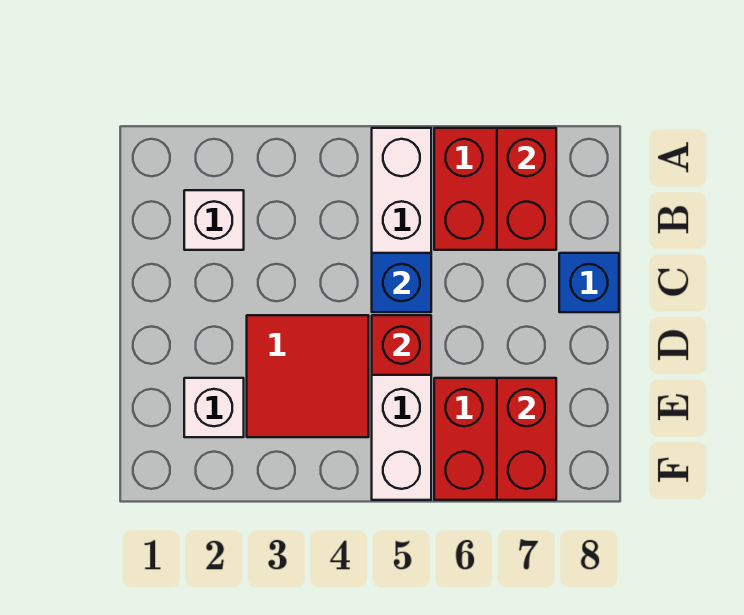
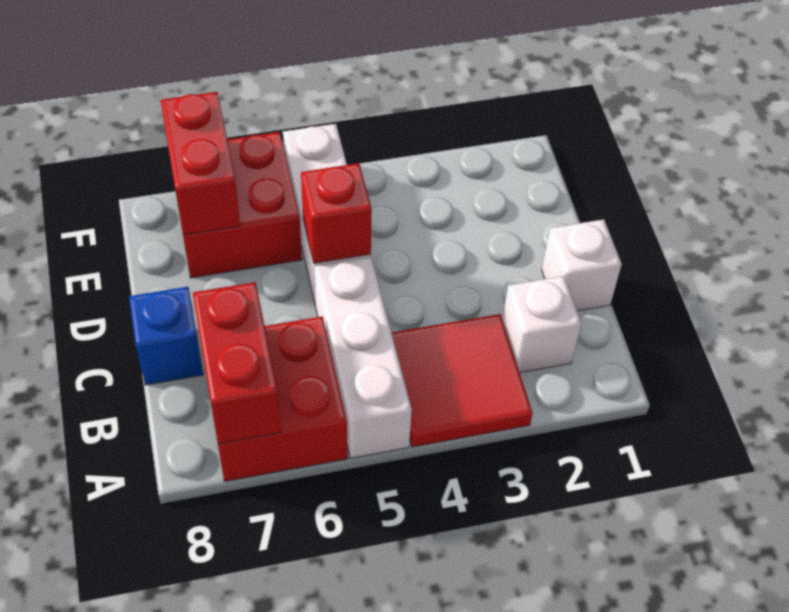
blue brick C5 level 2 -> none
red tile D3:E4 level 1 -> red tile A3:B4 level 1
white brick E2 level 1 -> white brick C1 level 1

